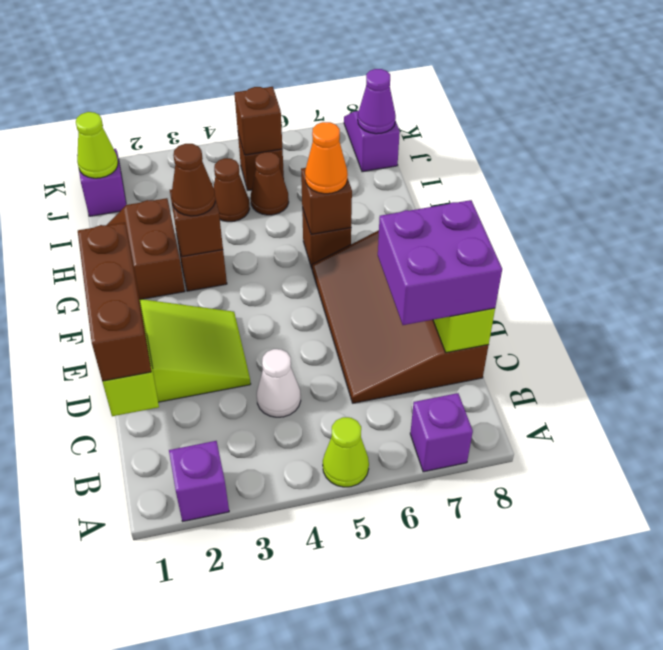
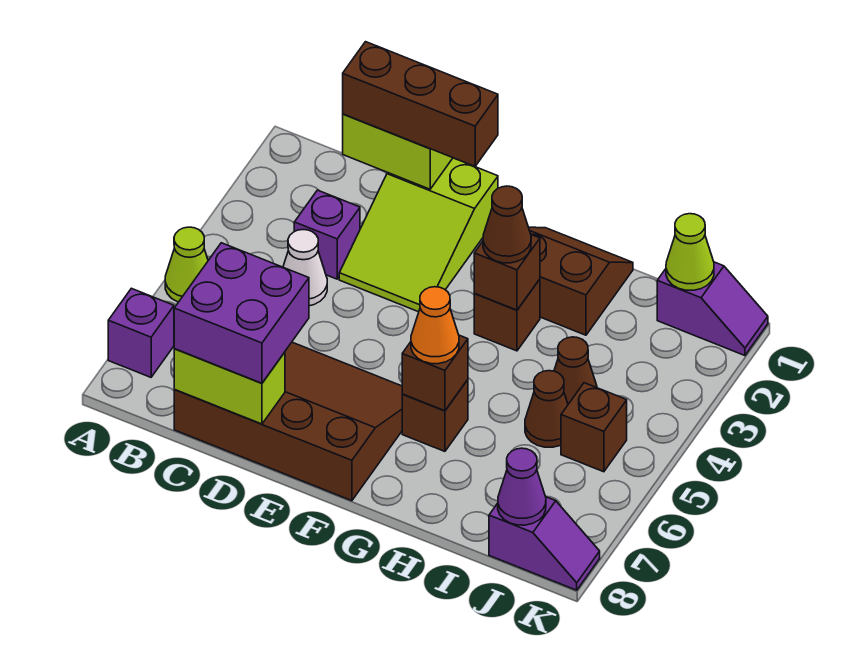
purple brick A2 level 1 -> purple brick C3 level 1
brown brick J5 level 2 -> none

